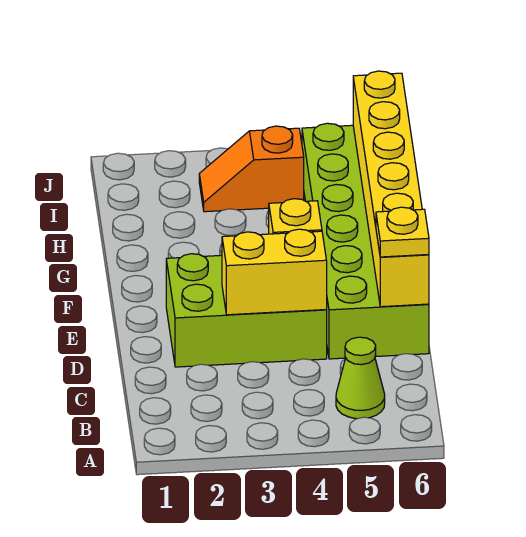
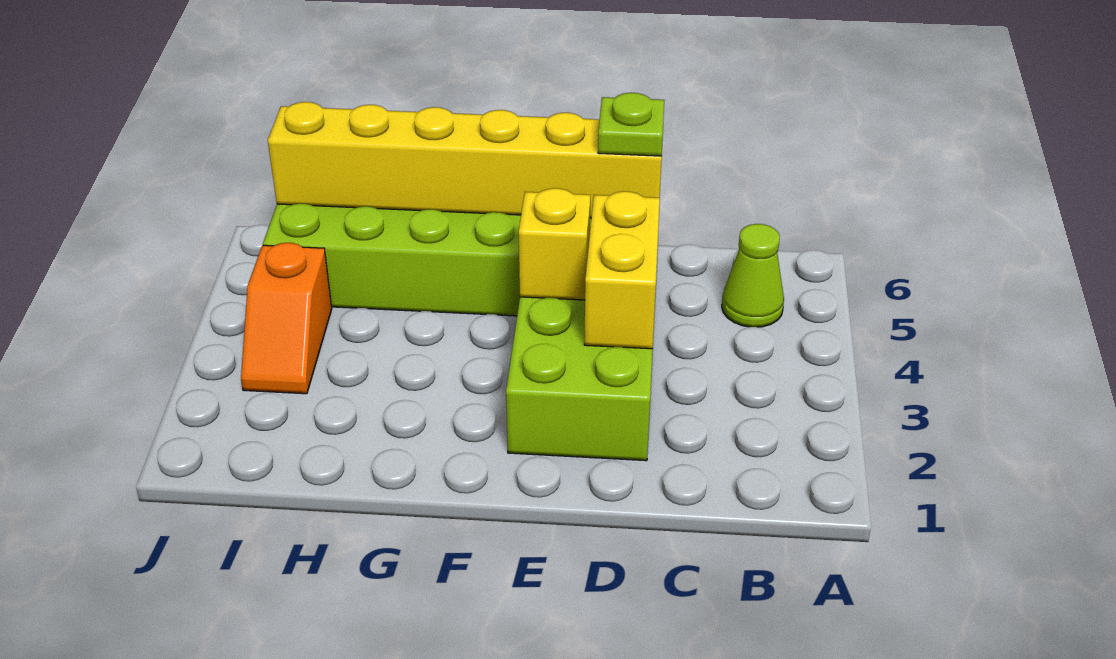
yellow plate D6 level 3 -> lime plate D6 level 3

